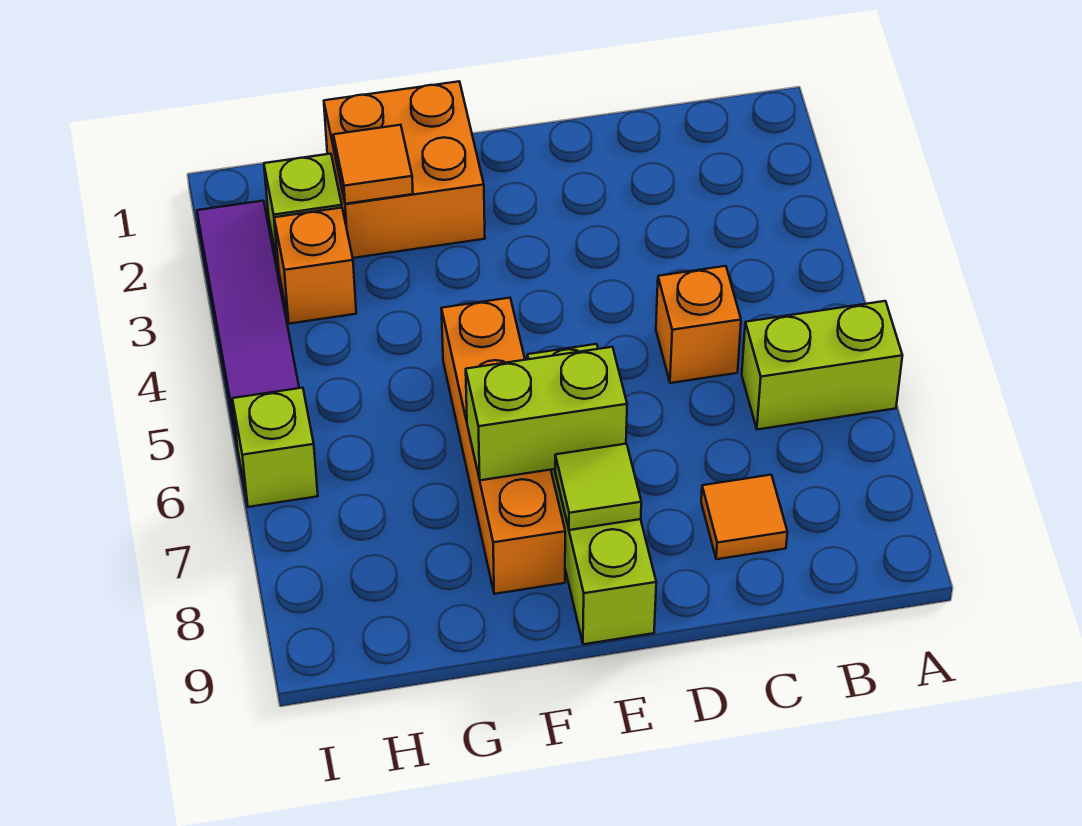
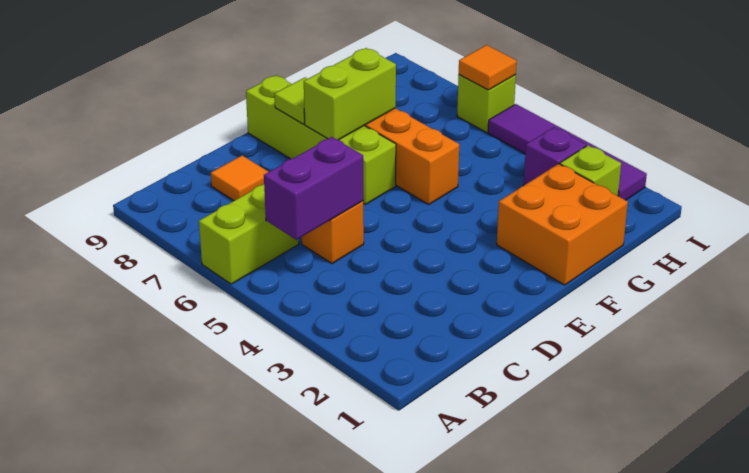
none -> purple brick B5:C5 level 2
orange tile G2 level 2 -> orange tile I6 level 2
orange brick H3 level 1 -> purple brick H3 level 1

